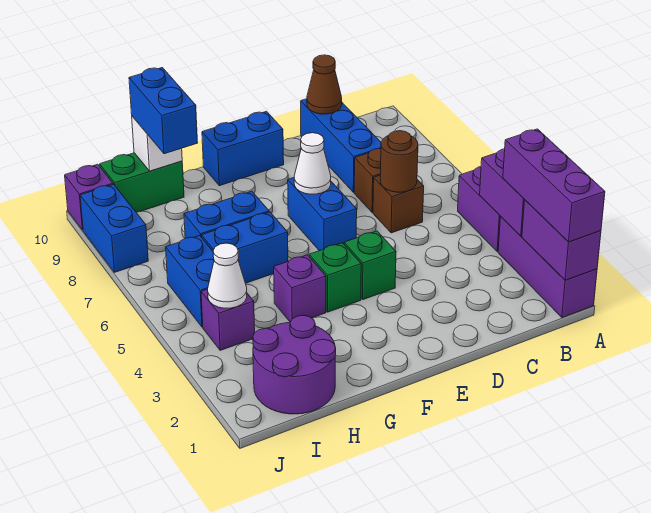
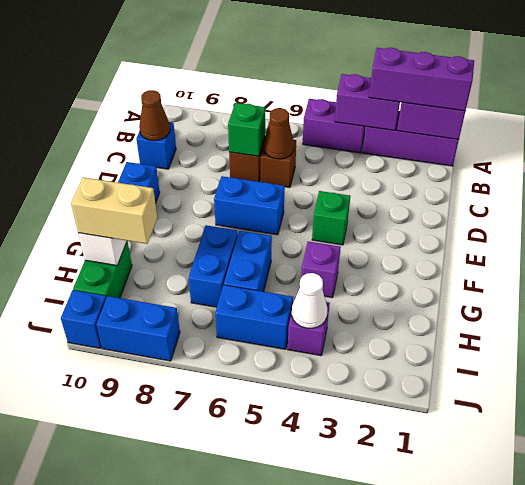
brown round brick C6 level 2 -> brown cone C6 level 2
blue brick C8:C10 level 1 -> blue brick C10 level 1
white cone E7 level 2 -> none
green brick F4 level 1 -> green brick C7 level 2
purple round brick H1:I2 level 1 -> none
blue brick H9:H10 level 3 -> tan brick H9:H10 level 3
purple brick J10 level 1 -> blue brick J10 level 1

